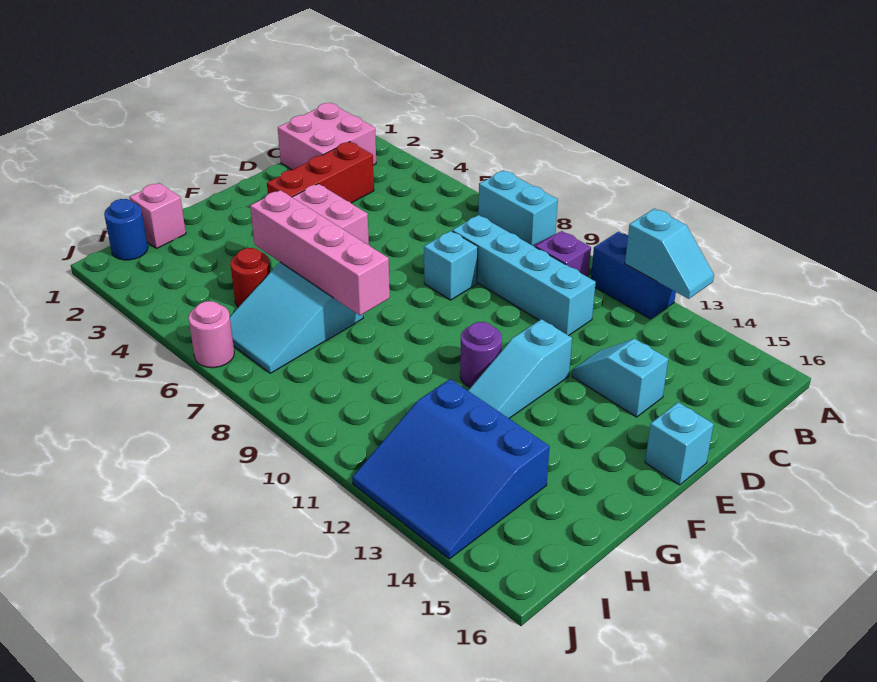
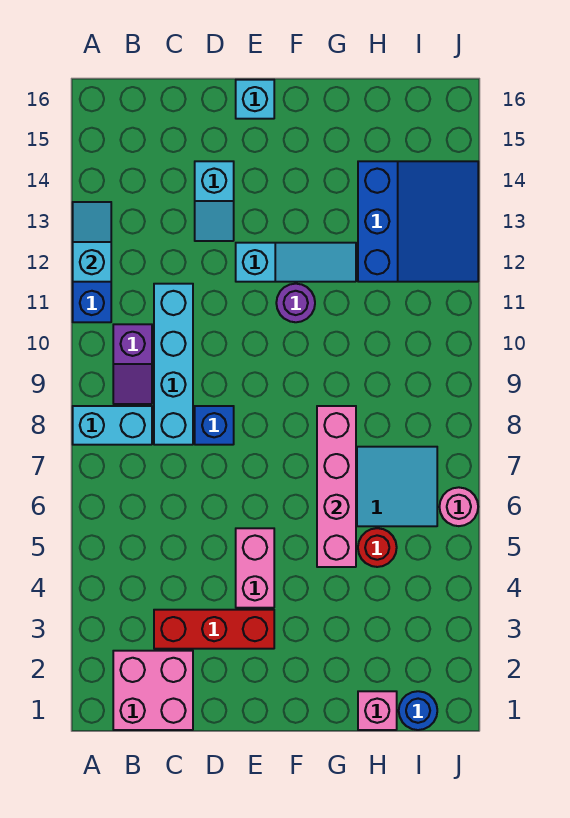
cyan brick A7:A8 level 1 -> cyan brick A8:B8 level 1
cyan brick D8 level 1 -> blue brick D8 level 1

